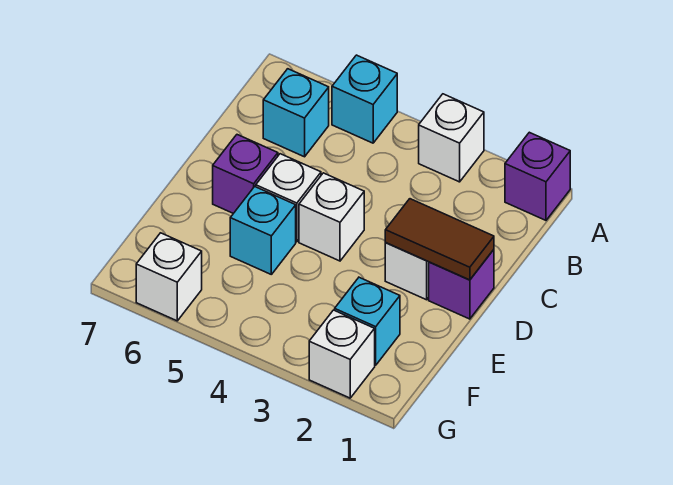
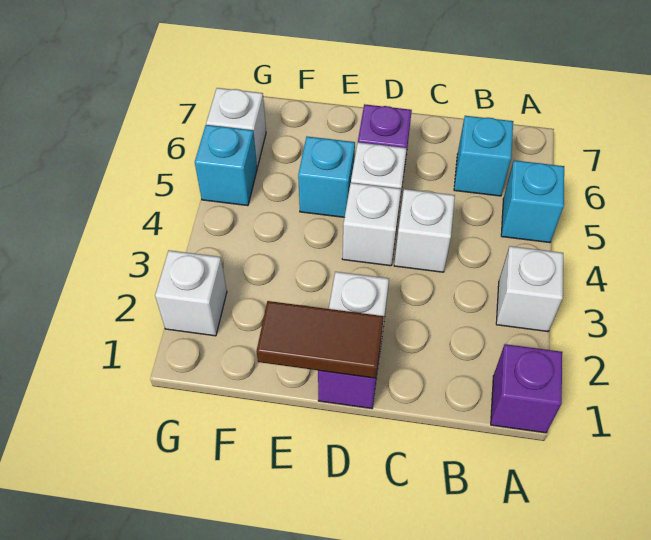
none -> white brick C4 level 1
brown tile D1:D2 level 2 -> brown tile D1:E1 level 2
cyan brick F2 level 1 -> cyan brick G5 level 1

